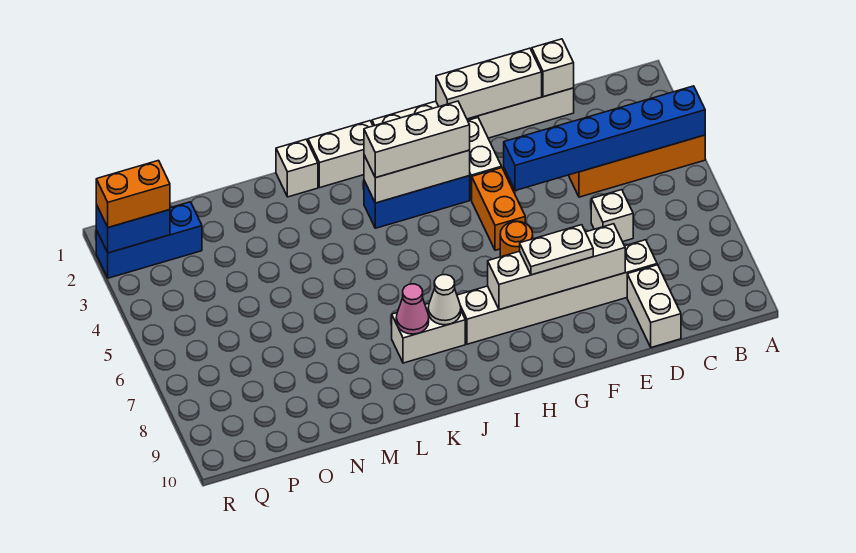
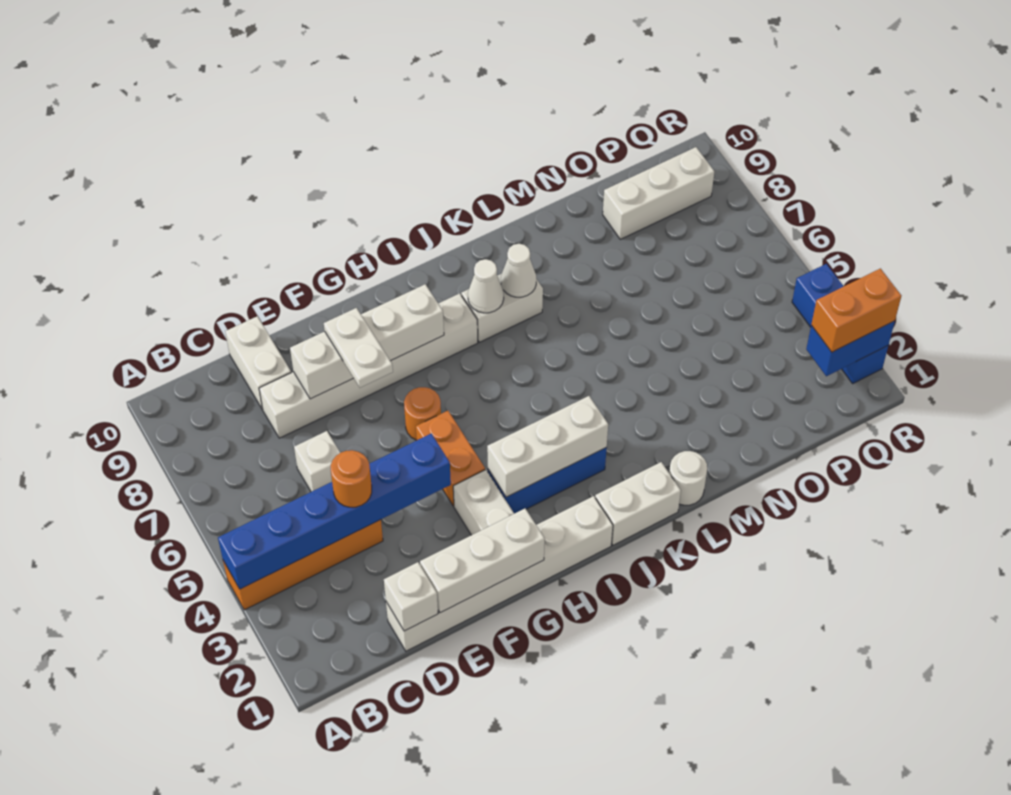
none -> orange round brick D4 level 3
white plate F8:G8 level 3 -> white plate F7:F8 level 3
white brick H3:J3 level 3 -> white brick O9:Q9 level 1
pink cone K8 level 2 -> white cone K8 level 2
white brick L1 level 1 -> white round brick L1 level 1
blue brick P2:R2 level 1 -> blue brick R2:R4 level 1

